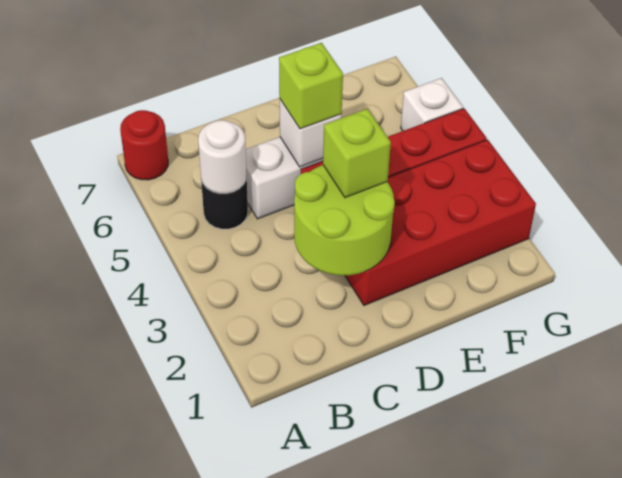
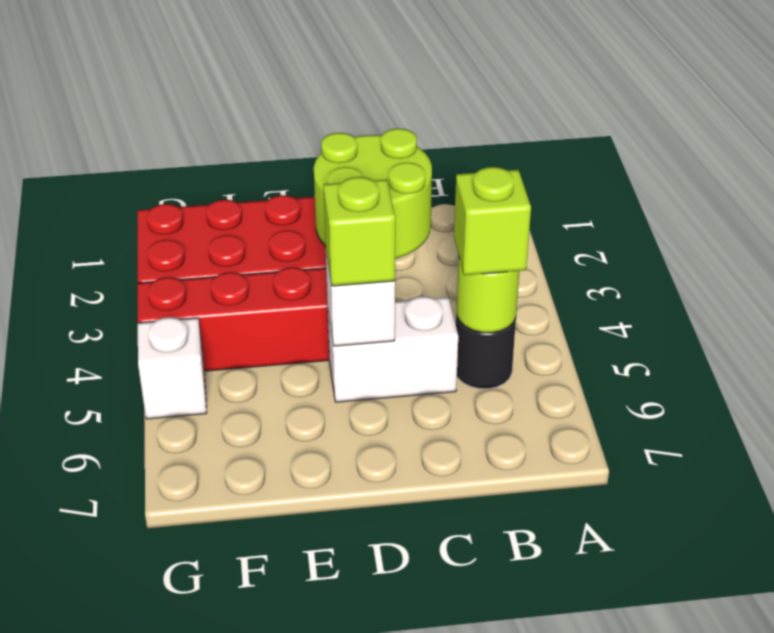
red round brick A7 level 1 -> none
white round brick B5 level 2 -> lime round brick B5 level 2
lime brick D3 level 3 -> lime brick B5 level 3

